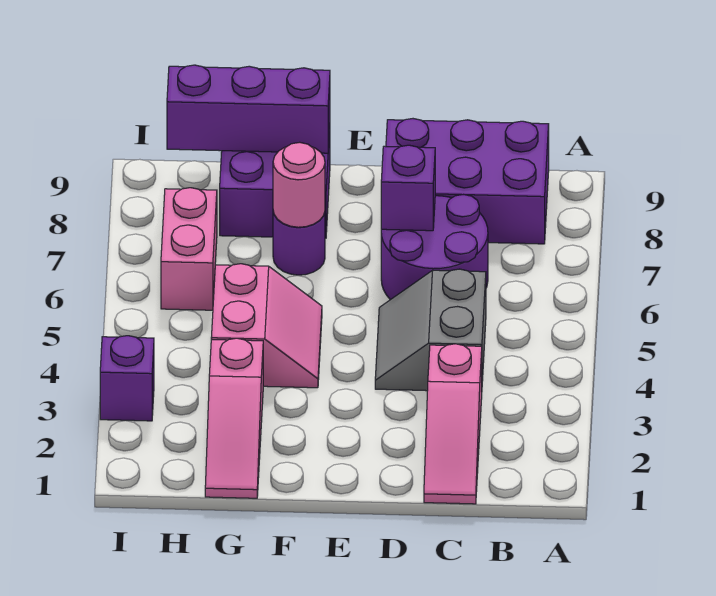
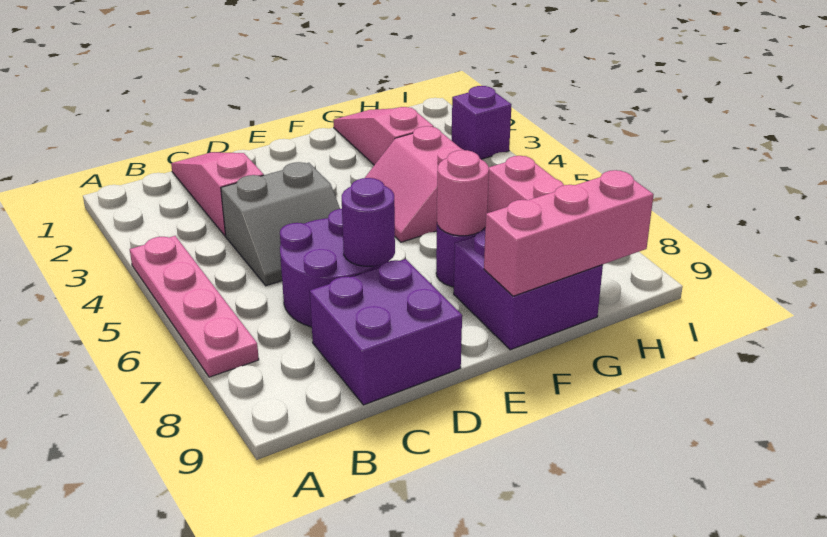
none -> pink plate A4:A7 level 1
purple brick B8:D9 level 1 -> purple brick C8:D9 level 1
grey slope C4:D5 level 1 top C -> grey slope C4:D5 level 1 top 4
purple brick D7 level 2 -> purple round brick D7 level 2
purple brick F9:H9 level 2 -> pink brick F9:H9 level 2

